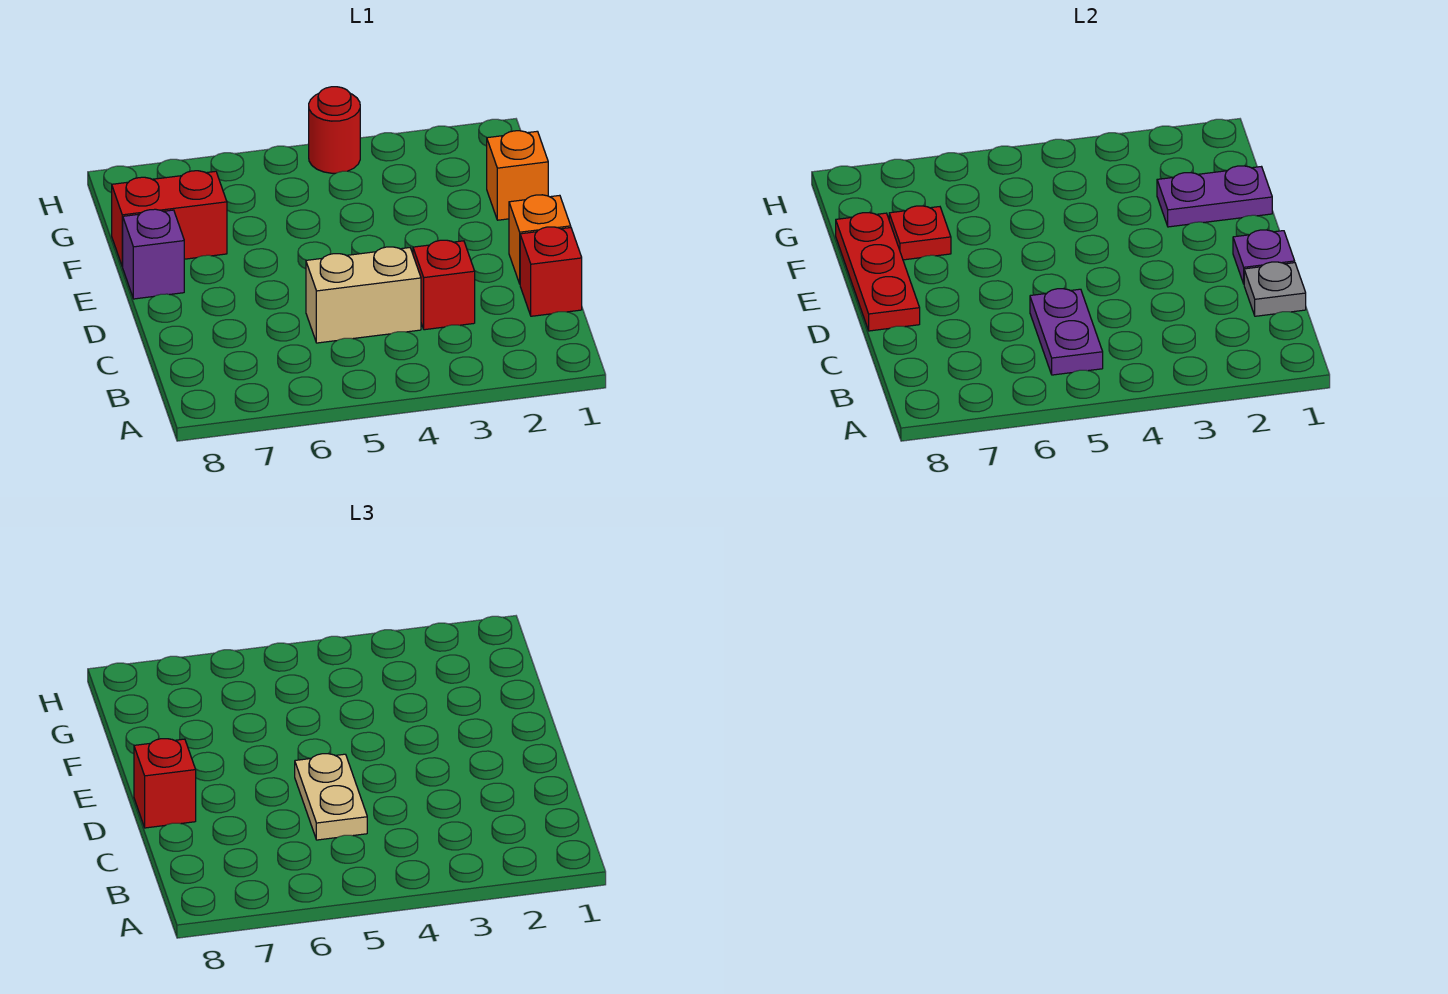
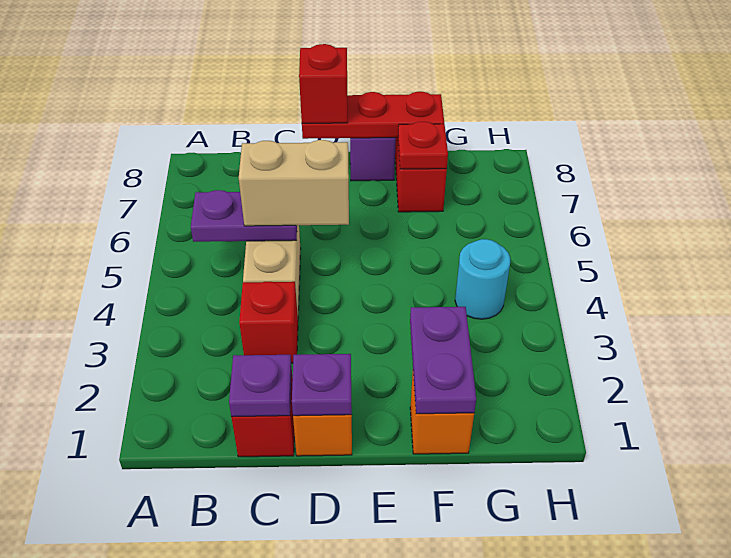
grey plate C1 level 2 -> purple plate C1 level 2
tan plate C5:D5 level 3 -> tan brick C5:D5 level 3
none -> cyan round brick G4 level 1
red round brick H4 level 1 -> none

